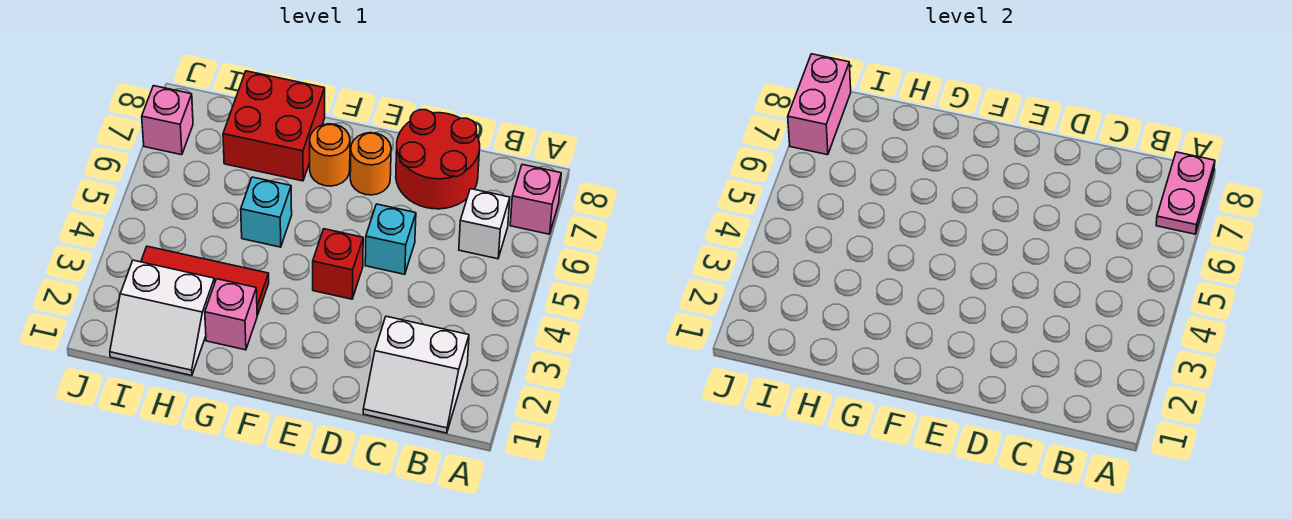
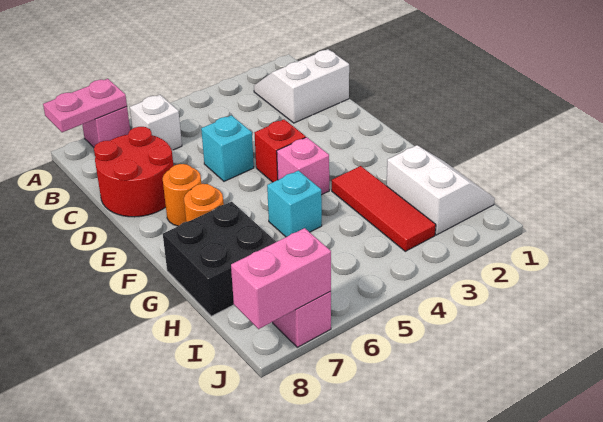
white slope B1:C2 level 1 top 2 -> white slope B1:C2 level 1 top C
pink brick G2 level 1 -> pink brick F4 level 1
red brick G7:H8 level 1 -> black brick G7:H8 level 1

